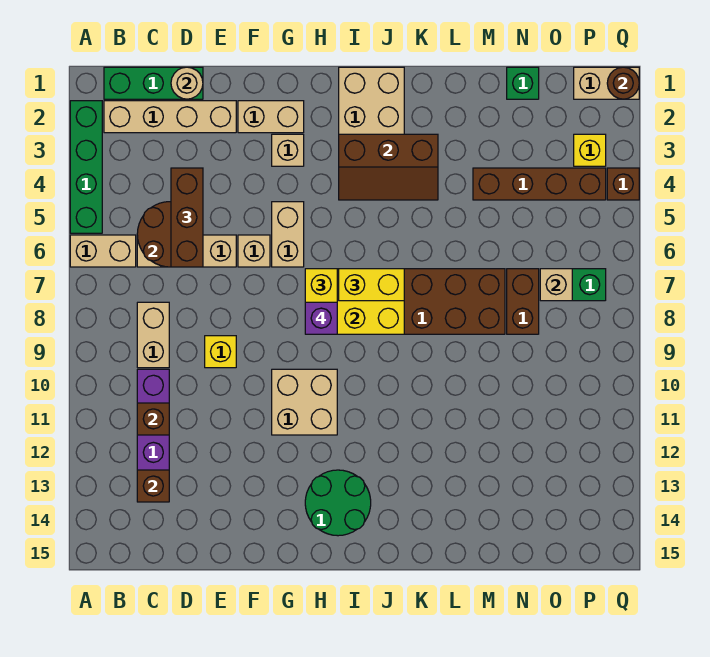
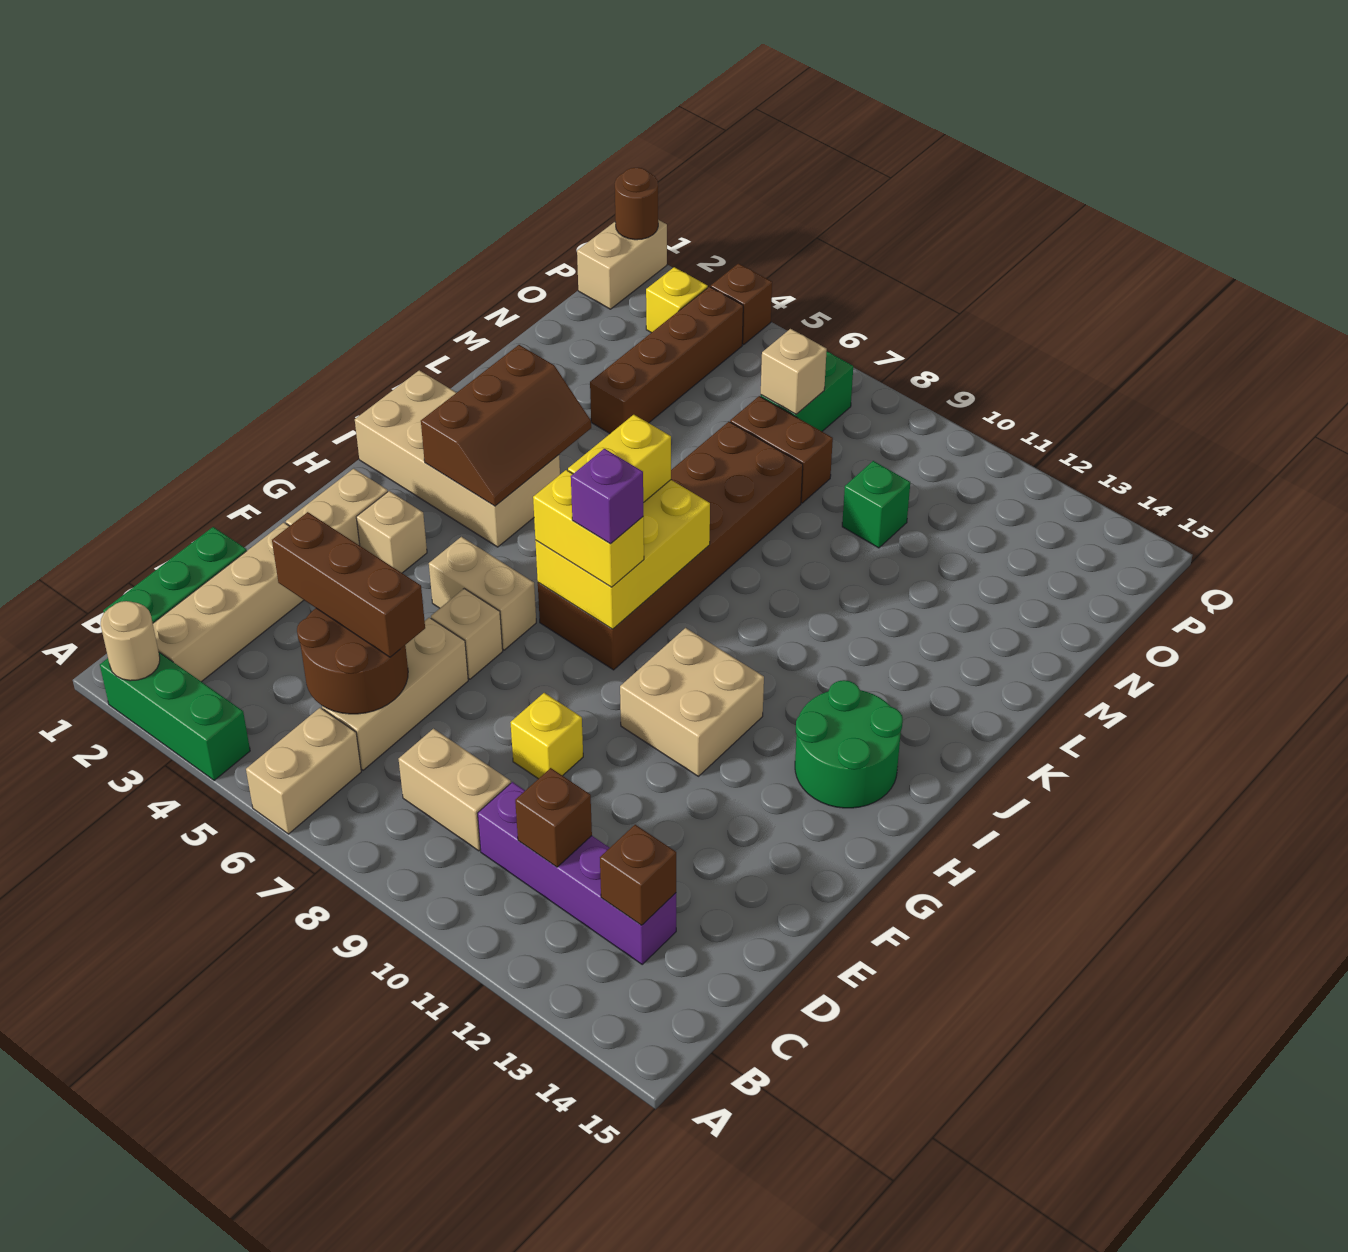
green brick A2:A5 level 1 -> green brick A2:A4 level 1
tan round brick D1 level 2 -> tan round brick A2 level 2
green brick N1 level 1 -> green brick N10 level 1

